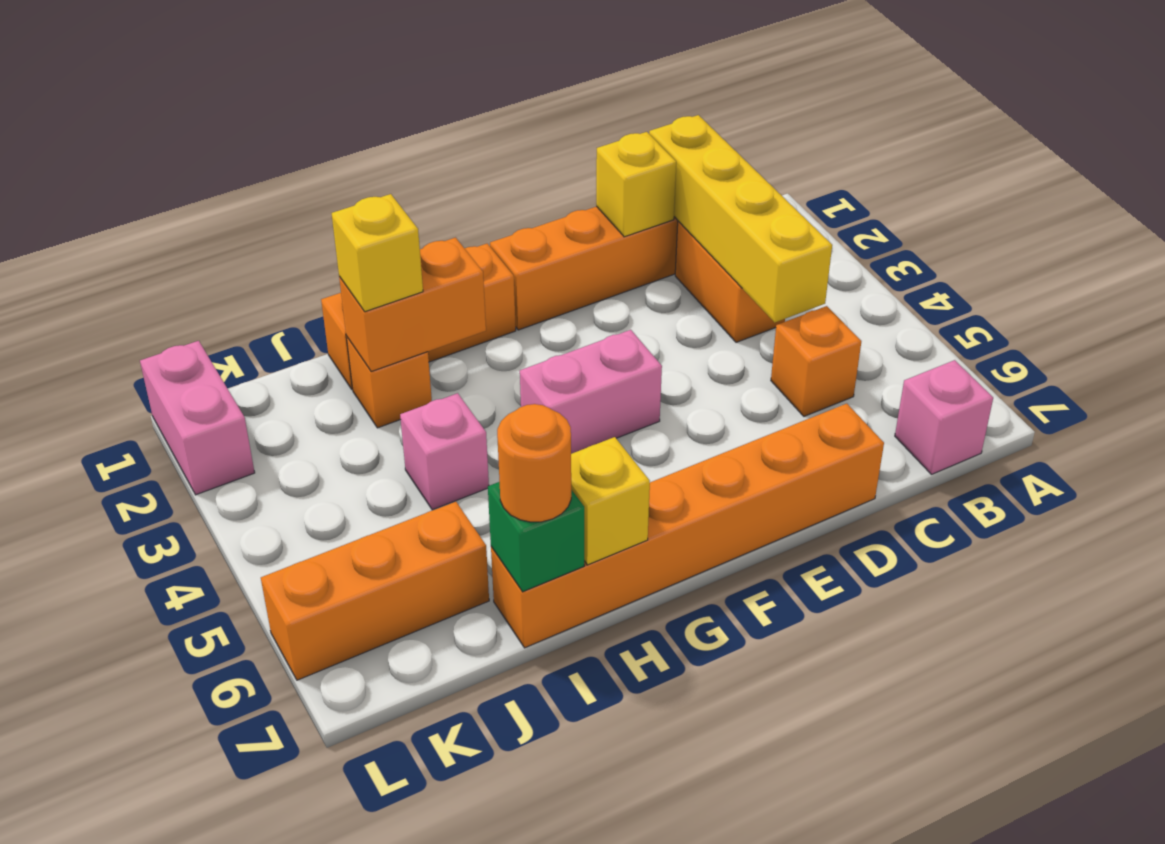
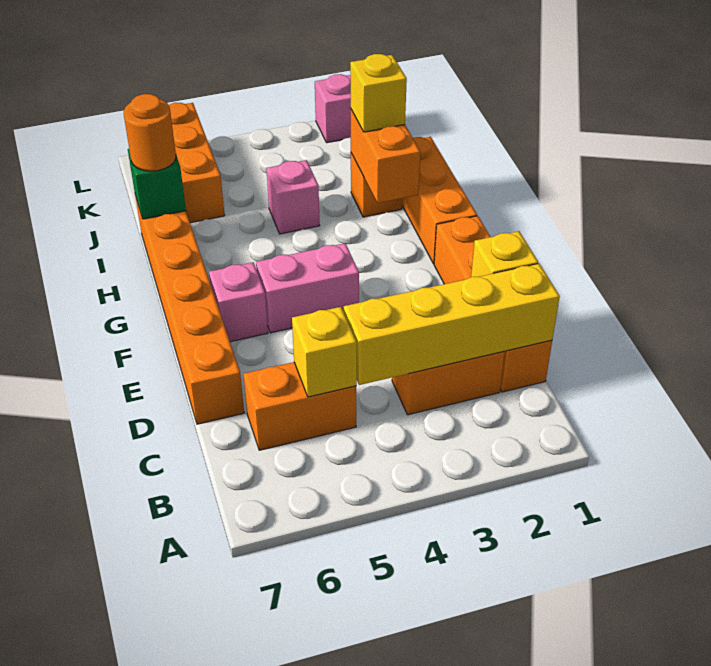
pink brick B7 level 1 -> pink brick F6 level 1
orange brick C5 level 1 -> orange brick C5:C6 level 1
pink brick F4:G4 level 1 -> pink brick F4:F5 level 1
yellow brick H7 level 2 -> yellow brick C5 level 2

